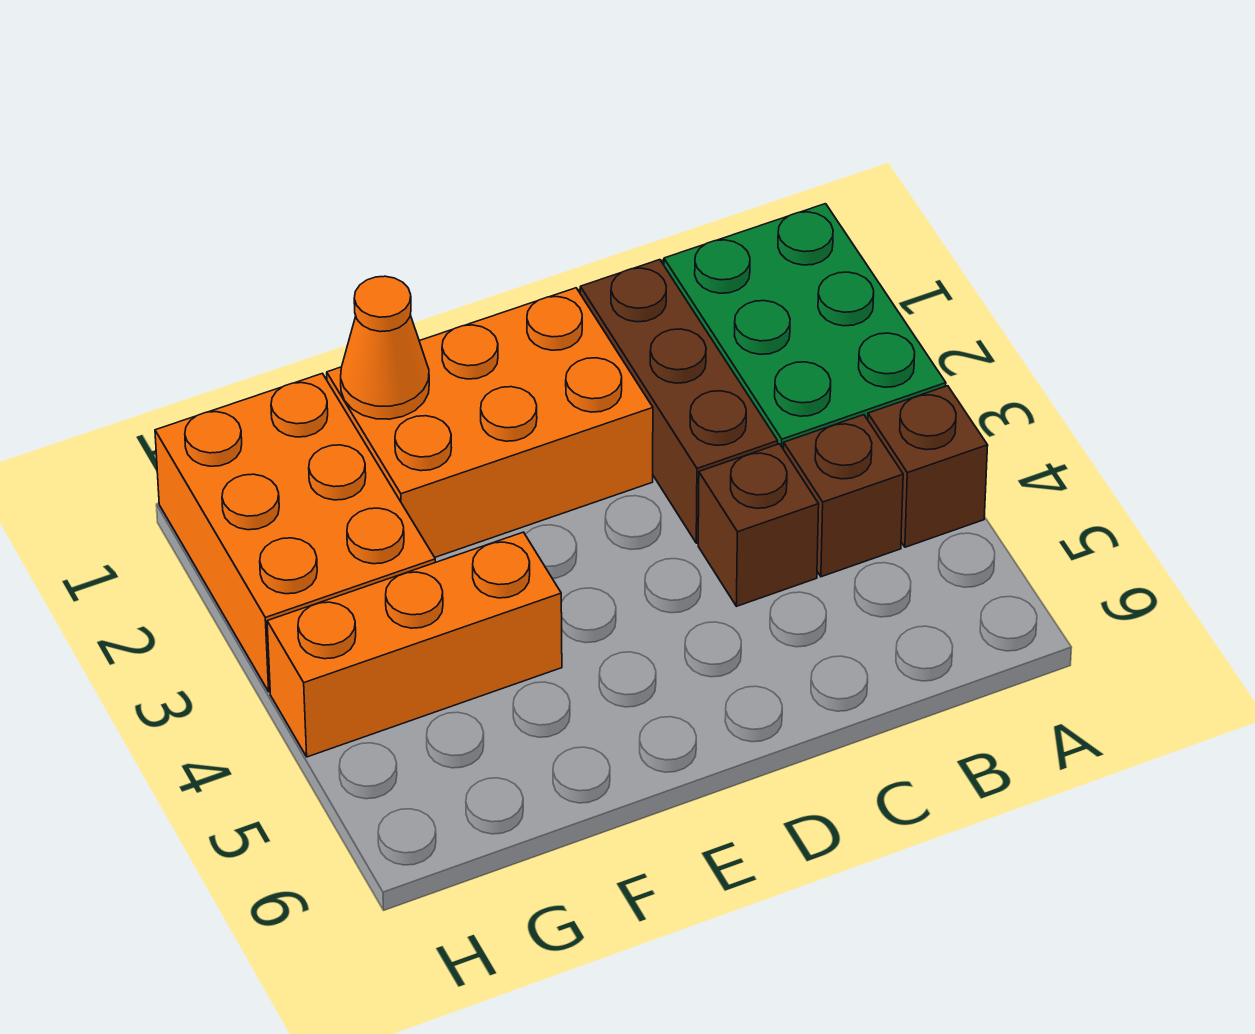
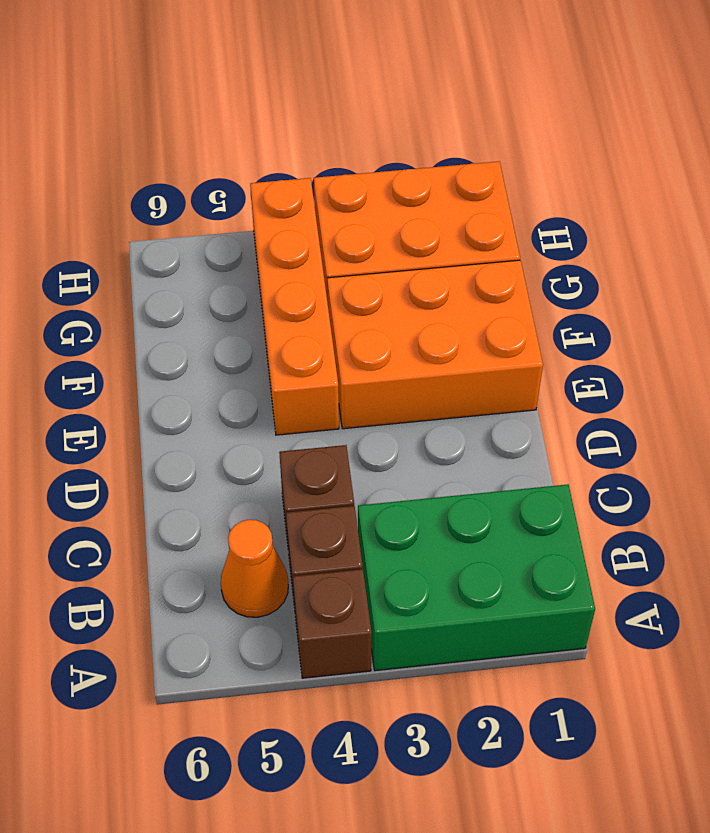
brown brick C1:C3 level 1 -> none
orange brick D1:F2 level 1 -> orange brick E1:F3 level 1
orange cone F1 level 2 -> orange cone B5 level 1
orange brick F4:H4 level 1 -> orange brick E4:H4 level 1

